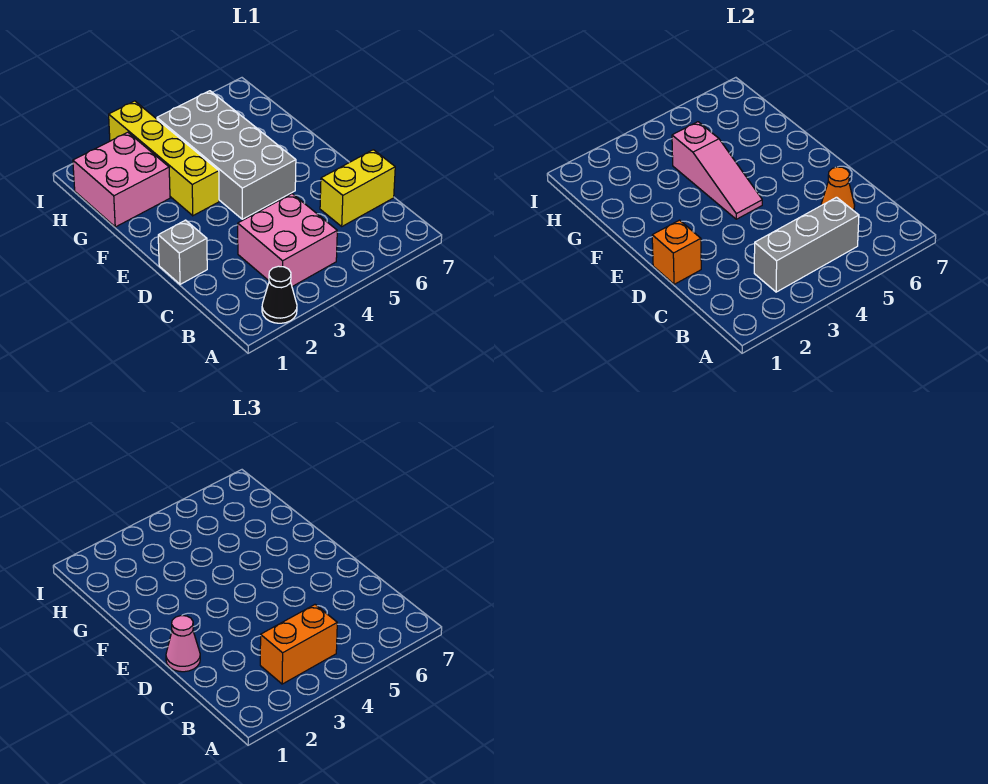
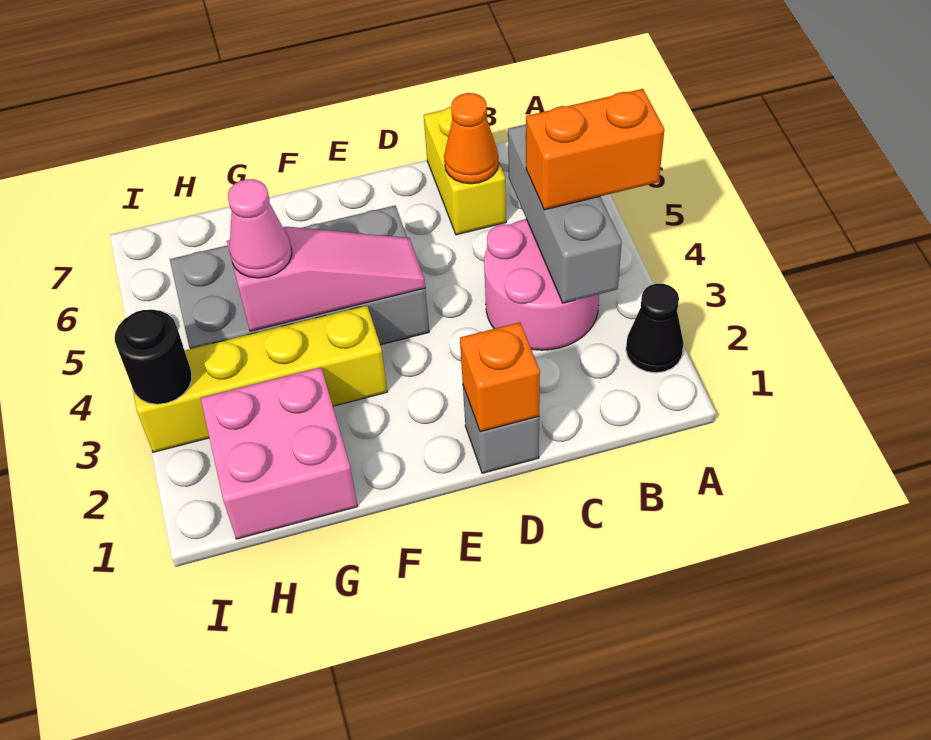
pink brick B3:C4 level 1 -> pink round brick B3:C4 level 1
orange brick B3:B4 level 3 -> orange brick A4:B4 level 3
pink cone D1 level 3 -> pink cone G4 level 3
none -> black round brick I3 level 2

